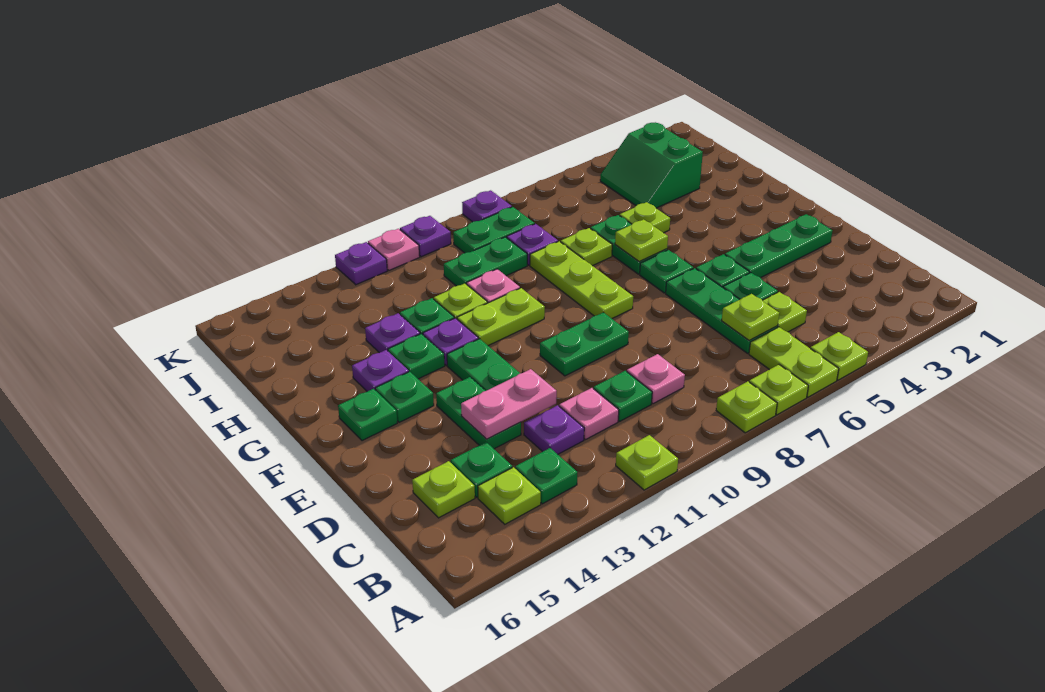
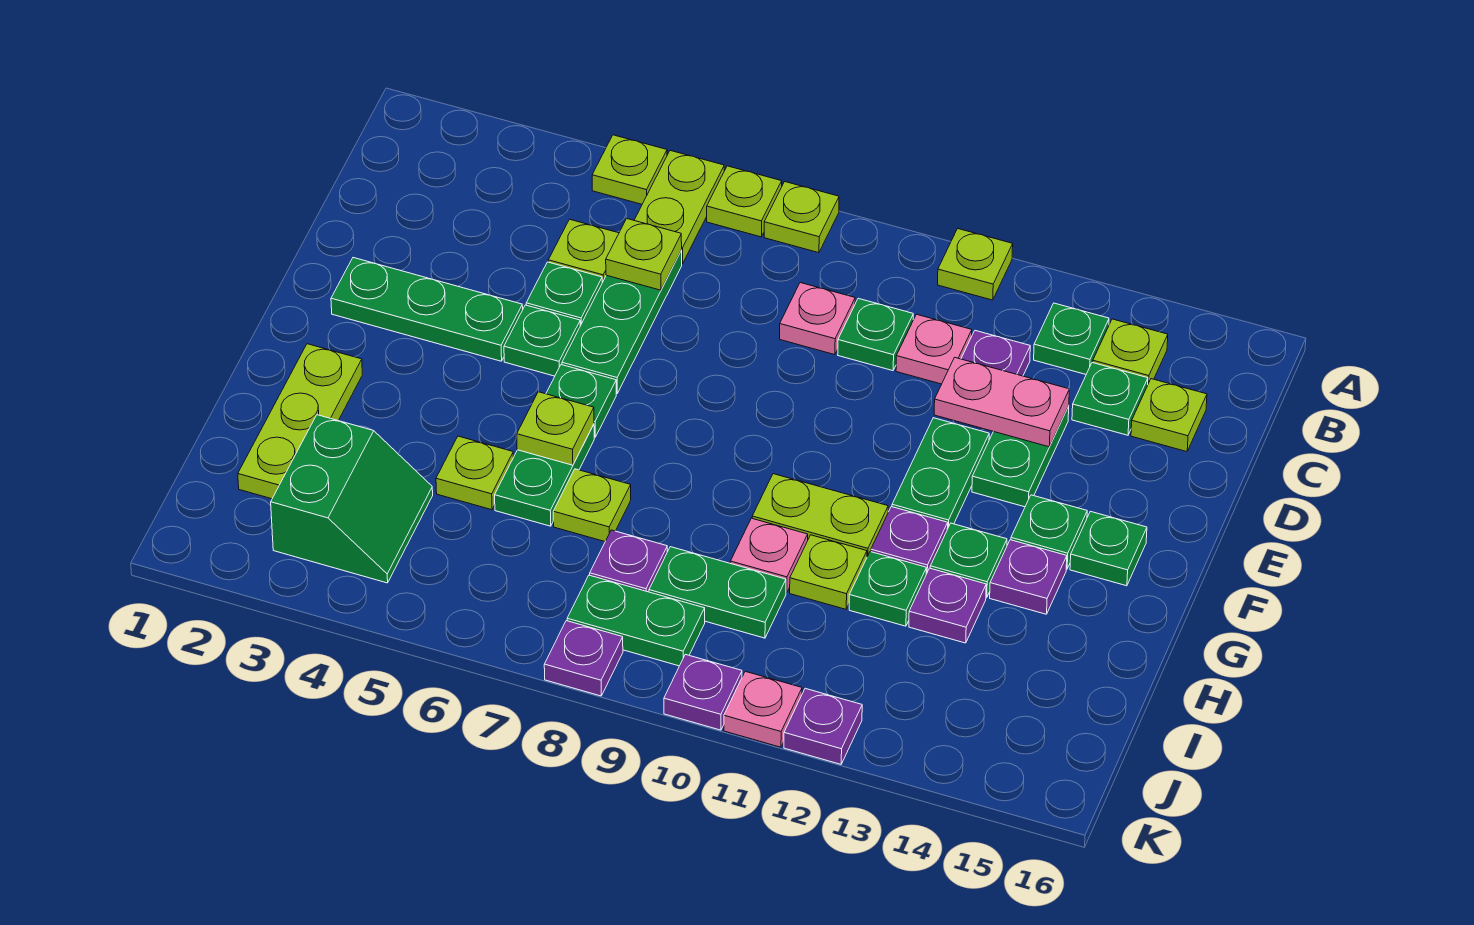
green plate E9:E10 level 1 -> none
lime plate F8:H8 level 1 -> lime plate G2:I2 level 1

